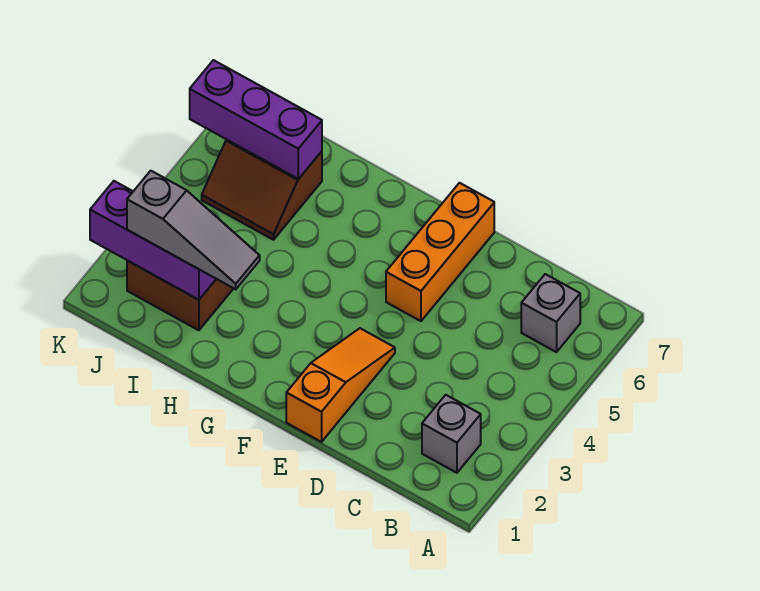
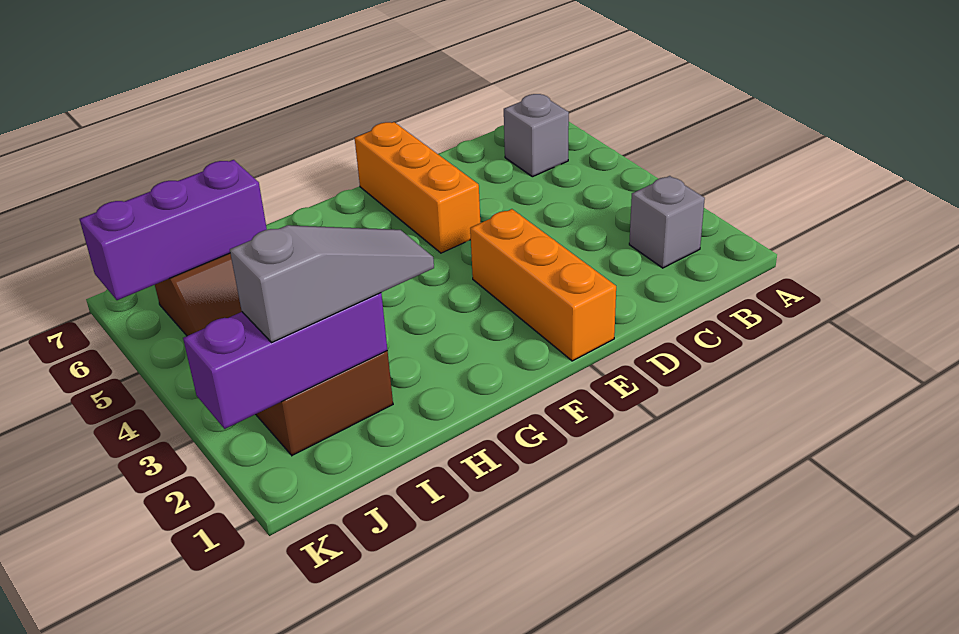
orange slope E1:E3 level 1 top 1 -> orange brick E1:E3 level 1

